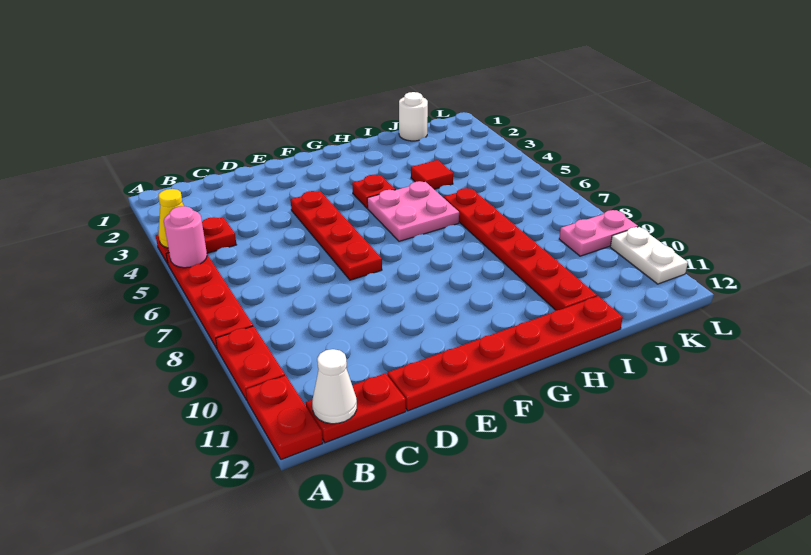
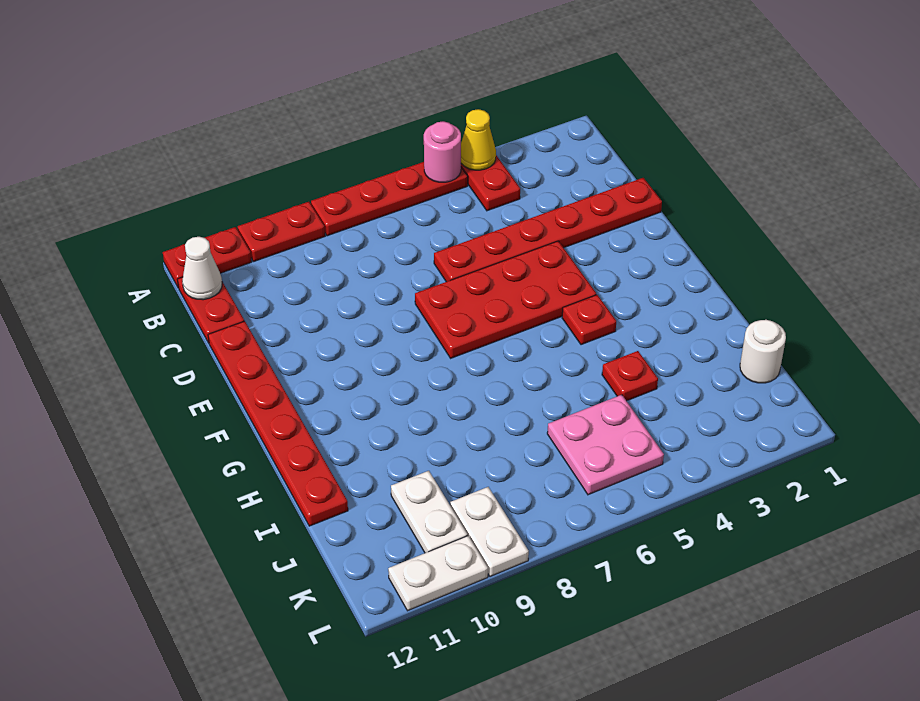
red plate E4:E7 level 1 -> red plate E4:F7 level 1
pink plate G5:H6 level 1 -> pink plate J5:K6 level 1
red tile I4 level 1 -> red plate I4 level 1
red plate I6:I11 level 1 -> red plate D1:D6 level 1
none -> white plate J10:K10 level 1
pink plate K9:L9 level 1 -> white plate K9:L9 level 1

